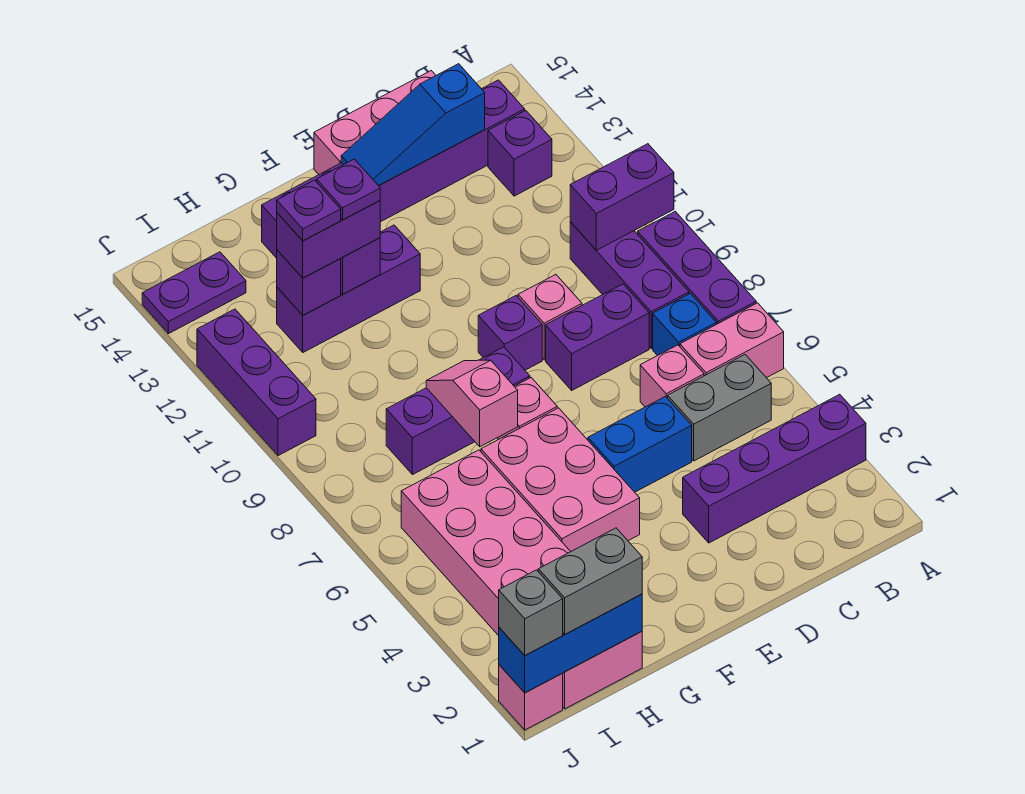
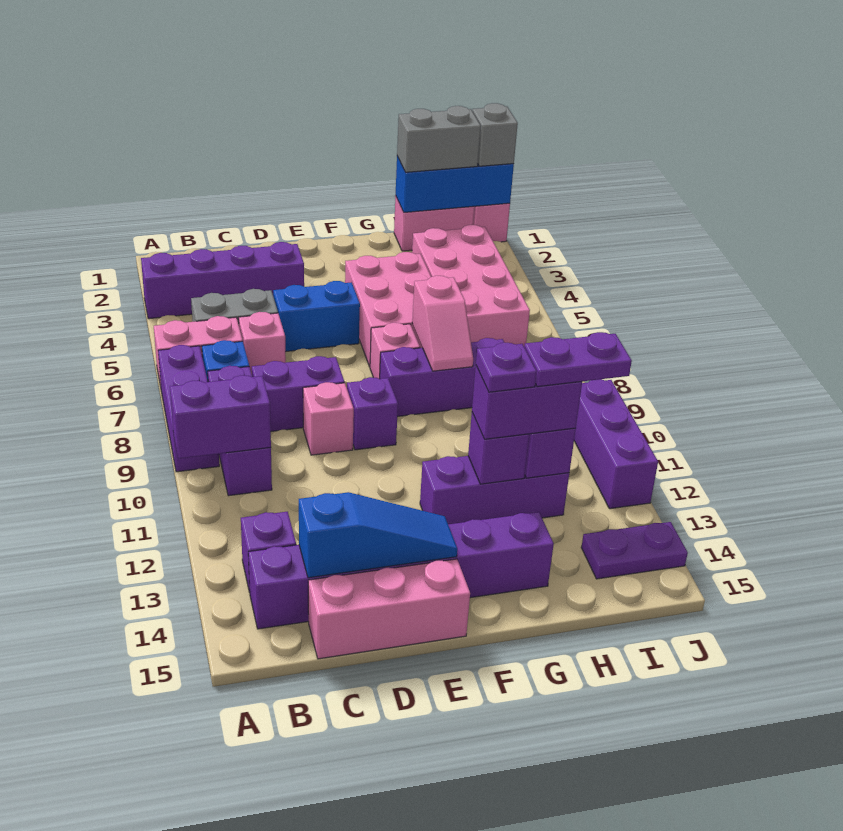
purple plate H12 level 4 -> purple plate H12:I12 level 4

